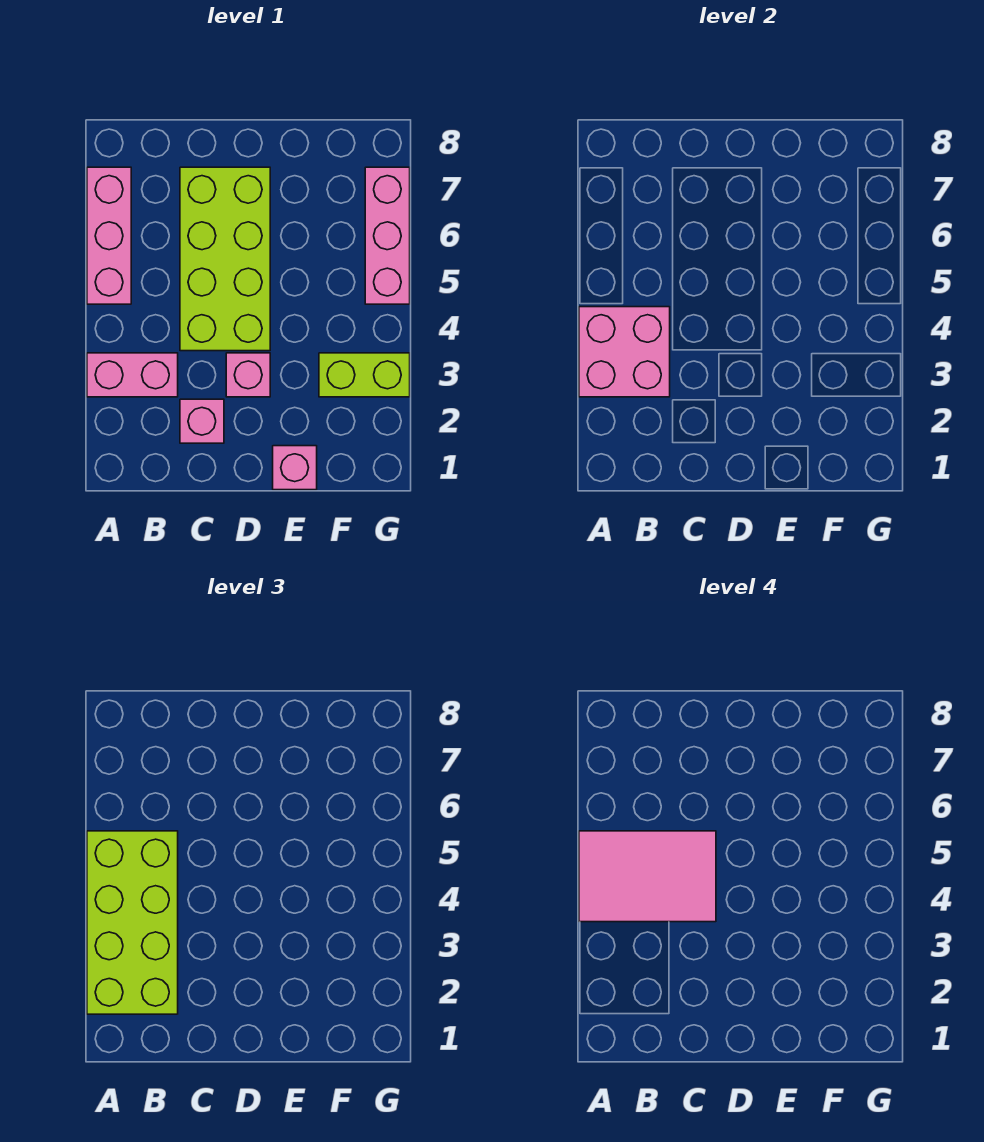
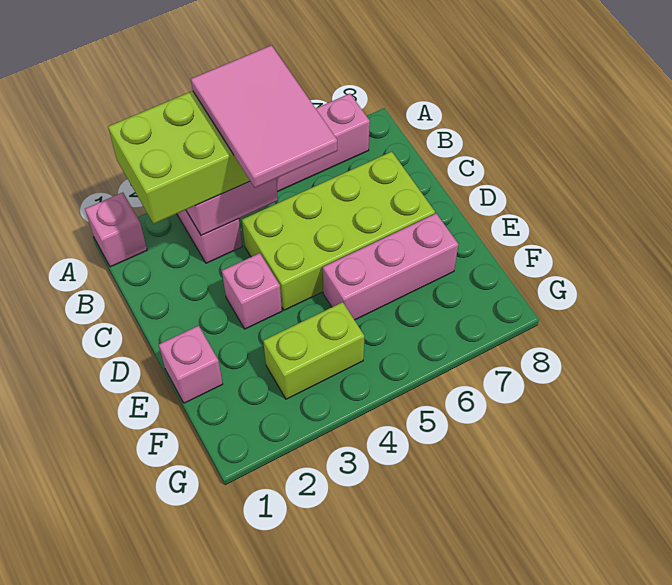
pink brick C2 level 1 -> pink brick A1 level 1
lime brick F3:G3 level 1 -> lime brick F3:F4 level 1
pink brick G5:G7 level 1 -> pink brick E5:E7 level 1

